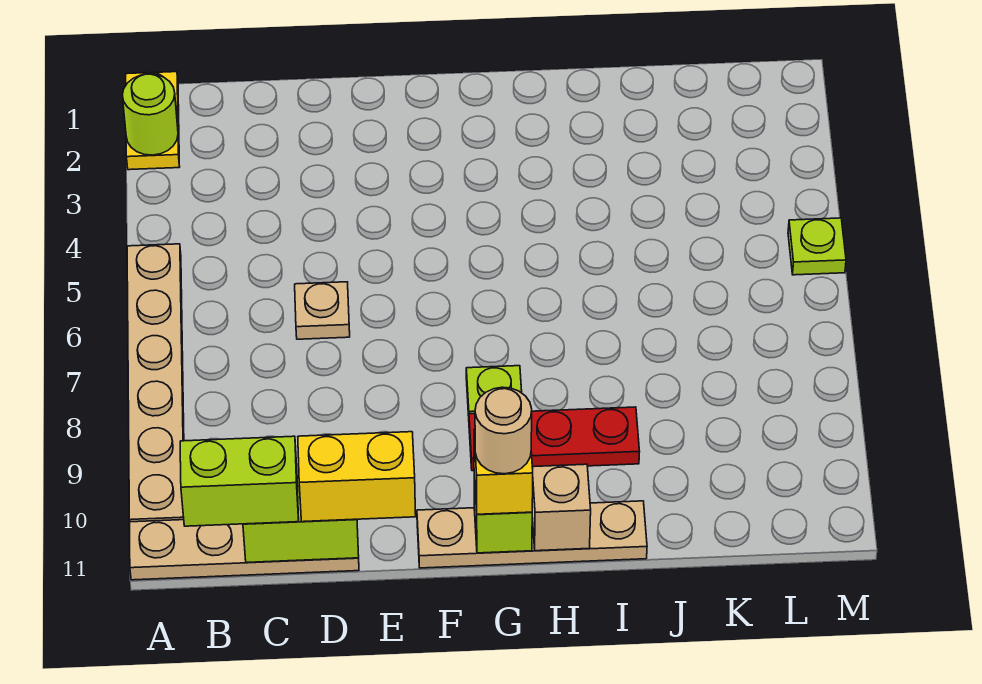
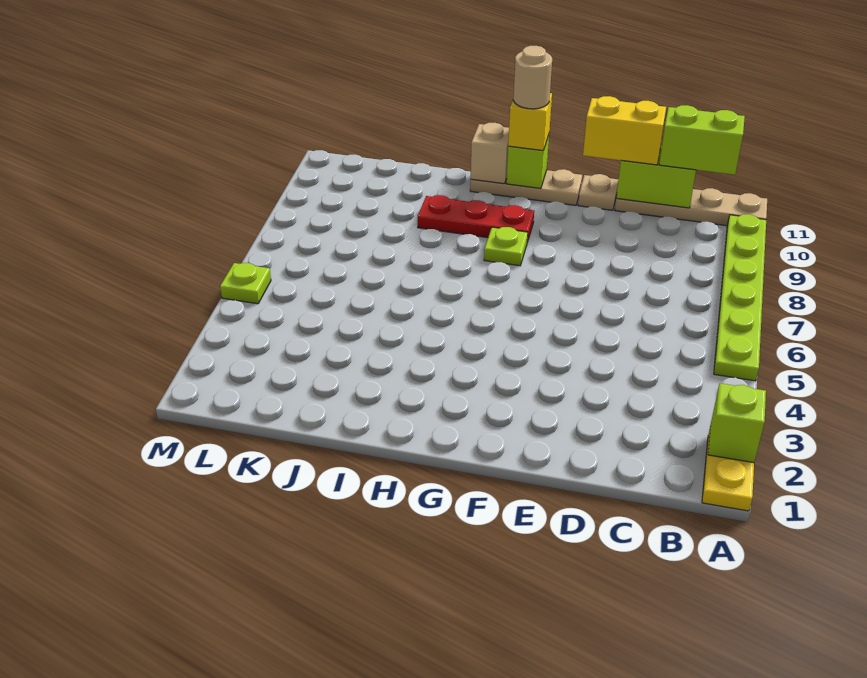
lime round brick A2 level 2 -> lime brick A2 level 2
tan plate A5:A10 level 1 -> lime plate A5:A10 level 1
tan plate D6 level 1 -> tan plate E11 level 1
tan plate F11:I11 level 1 -> tan plate F11:H11 level 1

